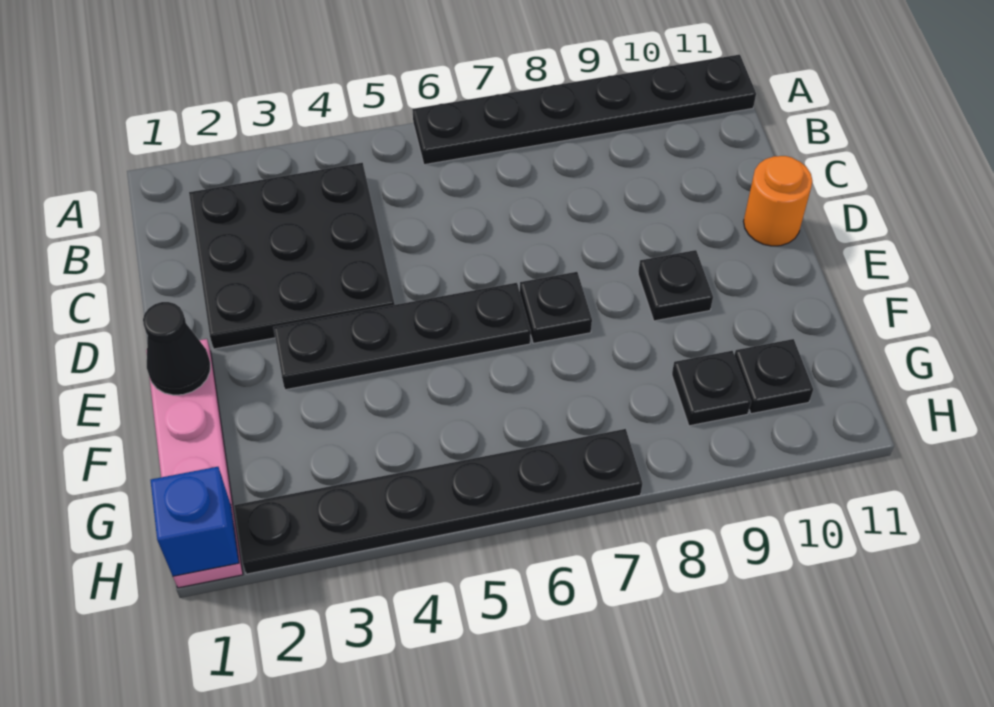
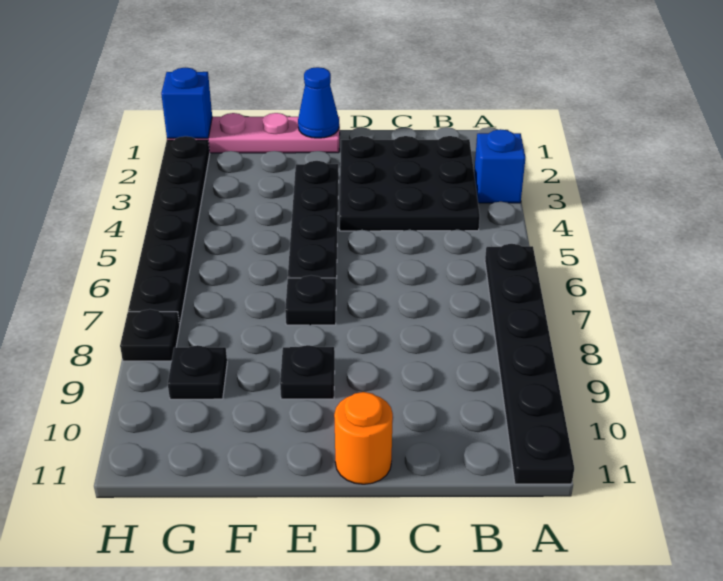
none -> blue brick A3 level 1
black cone E1 level 2 -> blue cone E1 level 2
black plate G10 level 1 -> black plate H8 level 1

